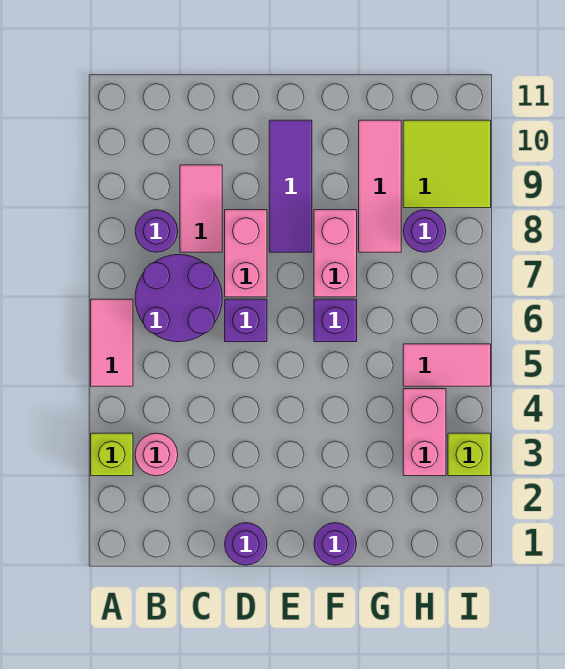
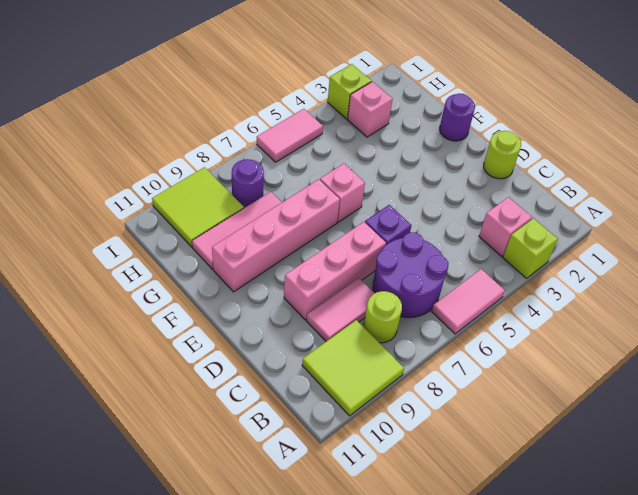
none -> lime tile A9:B10 level 1
pink round brick B3 level 1 -> pink brick B3 level 1
purple round brick B8 level 1 -> lime round brick B8 level 1
purple round brick D1 level 1 -> lime round brick D1 level 1
pink brick D7:D8 level 1 -> pink brick D7:D9 level 1
purple tile E8:E10 level 1 -> none
purple brick F6 level 1 -> pink brick F6 level 1
pink brick F7:F8 level 1 -> pink brick F7:F10 level 1
pink brick H3:H4 level 1 -> pink brick H3 level 1
pink tile H5:I5 level 1 -> pink tile I5:I6 level 1

